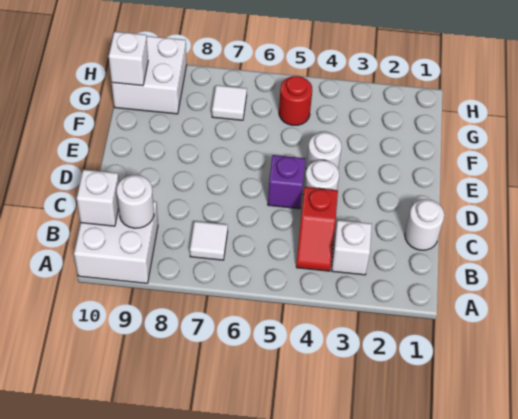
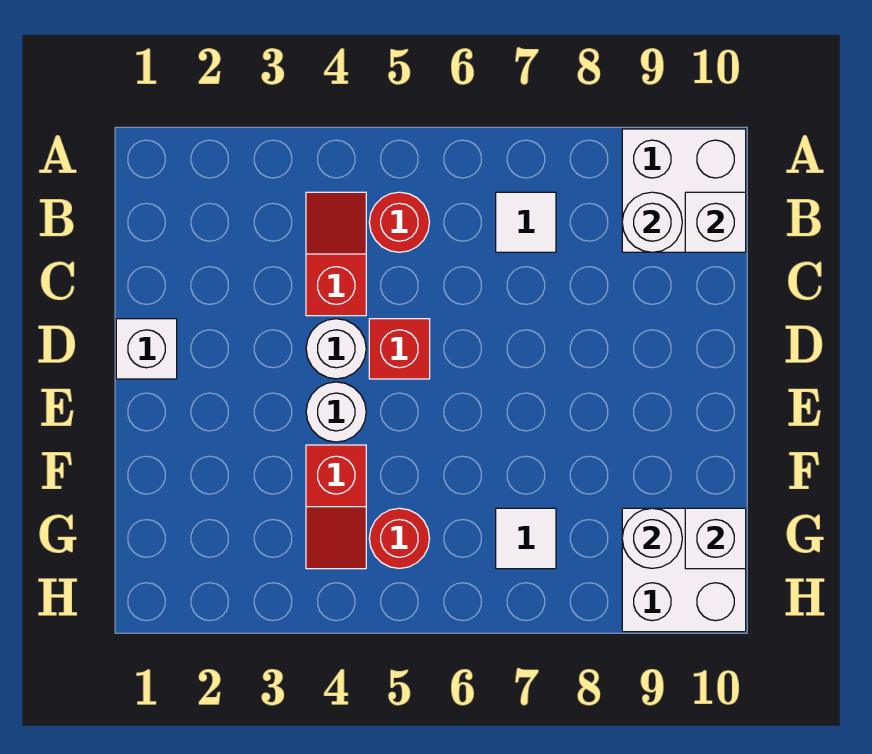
white brick B3 level 1 -> white brick D1 level 1
none -> red round brick B5 level 1
white round brick C1 level 1 -> white round brick G9 level 2
purple brick D5 level 1 -> red brick D5 level 1
none -> red slope F4:G4 level 1 top F

